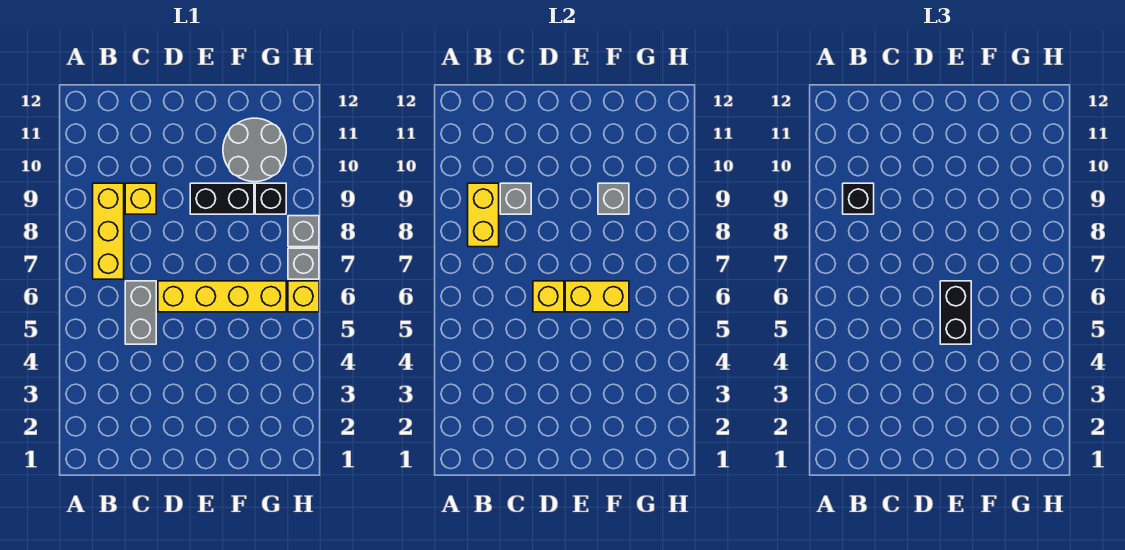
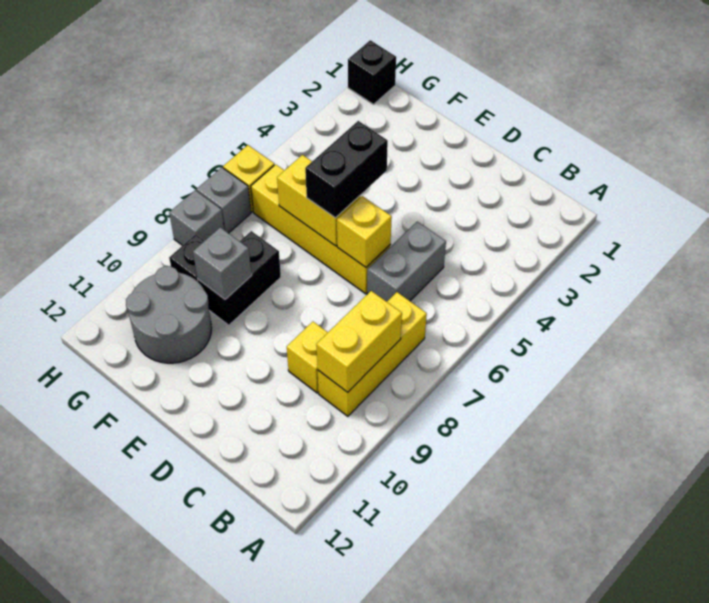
black brick B9 level 3 -> black brick H1 level 1
grey brick C9 level 2 -> none
black brick E9:F9 level 1 -> black brick F8:F9 level 1

